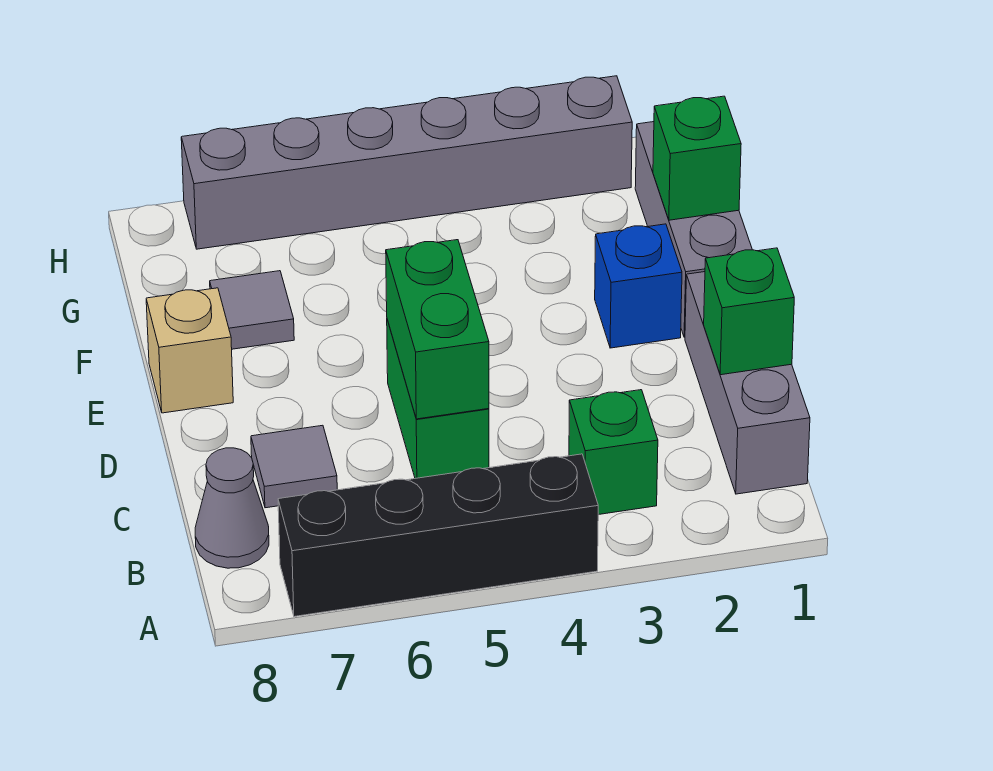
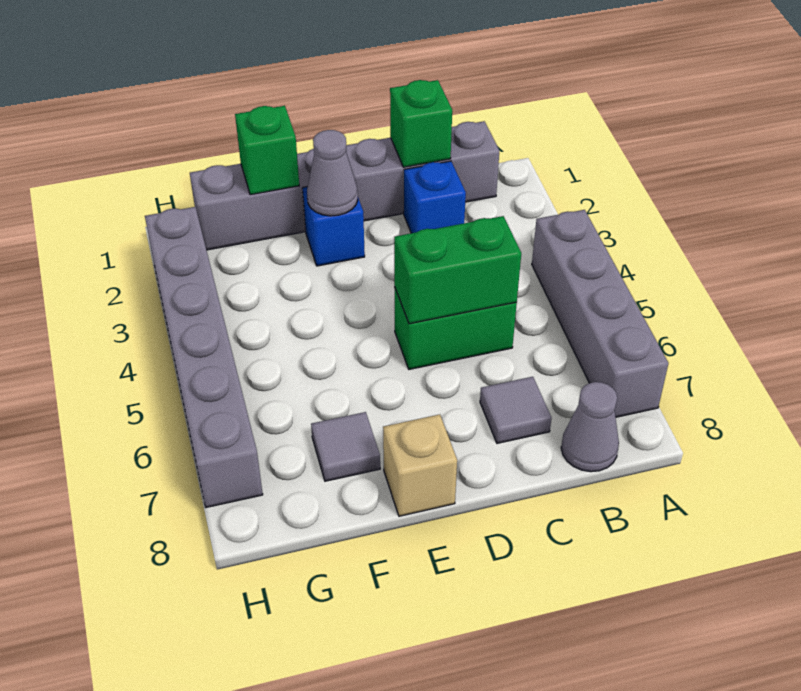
black brick A4:A7 level 1 -> grey brick A4:A7 level 1
green brick B3 level 1 -> none
none -> blue brick C2 level 1
none -> grey cone E2 level 2

